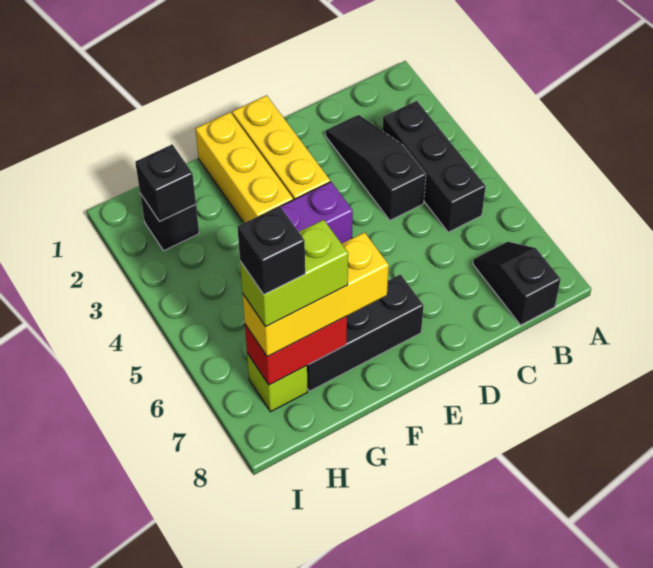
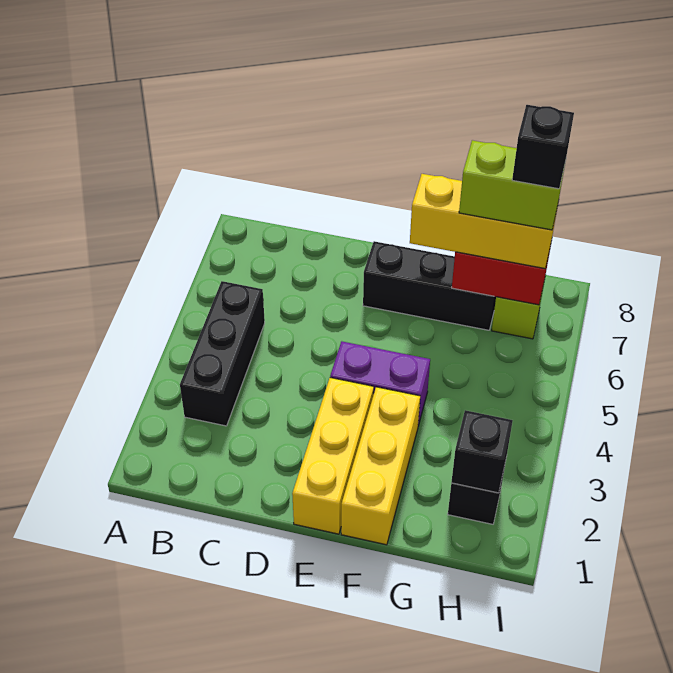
black slope B7:B8 level 1 top 8 -> none
black slope C2:C4 level 1 top 4 -> none

